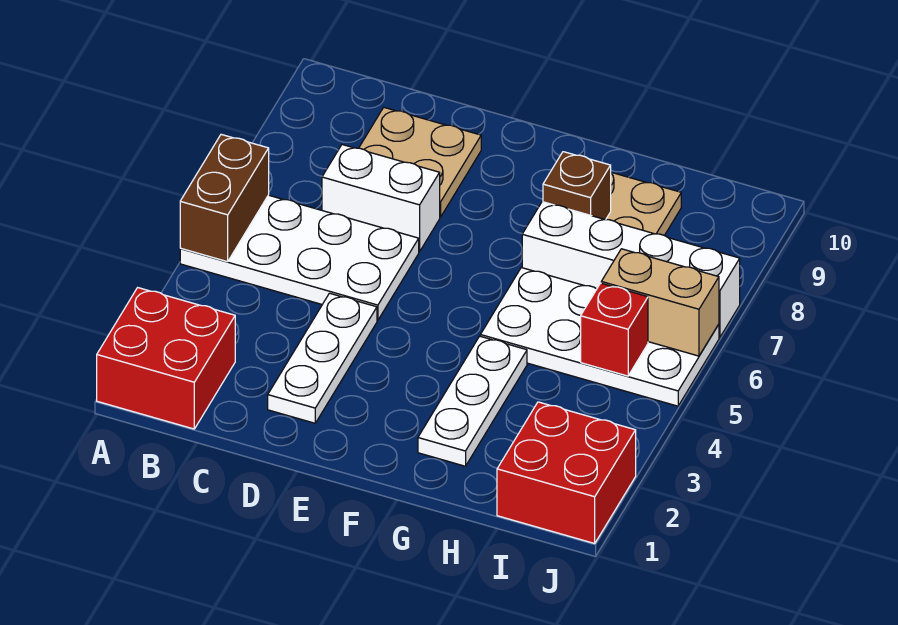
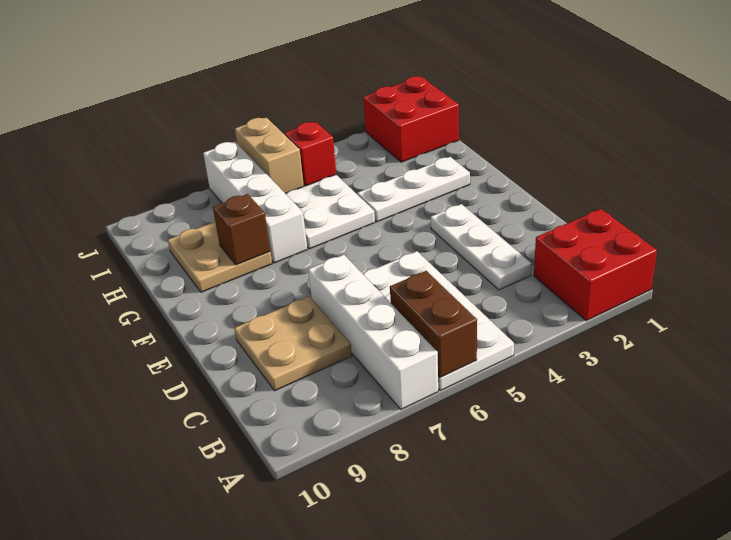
brown brick A5:A6 level 2 -> brown brick A6:B6 level 2
white brick C7:D7 level 1 -> white brick A7:D7 level 1
white plate D2:D4 level 1 -> white plate C3:E3 level 1

